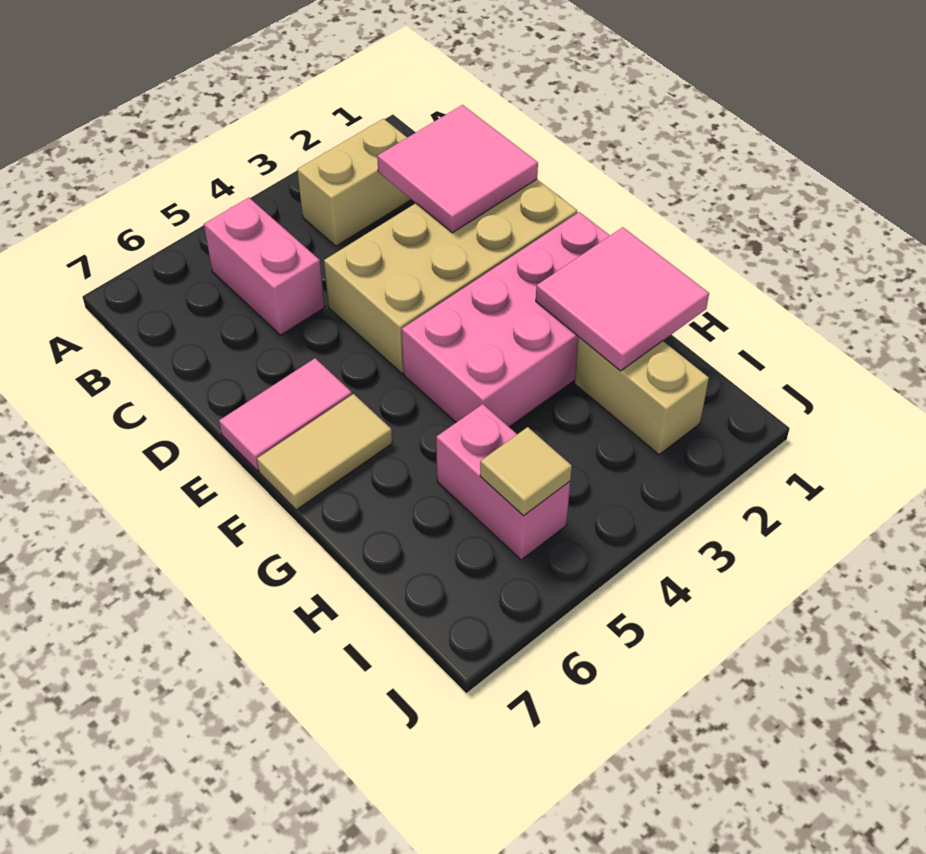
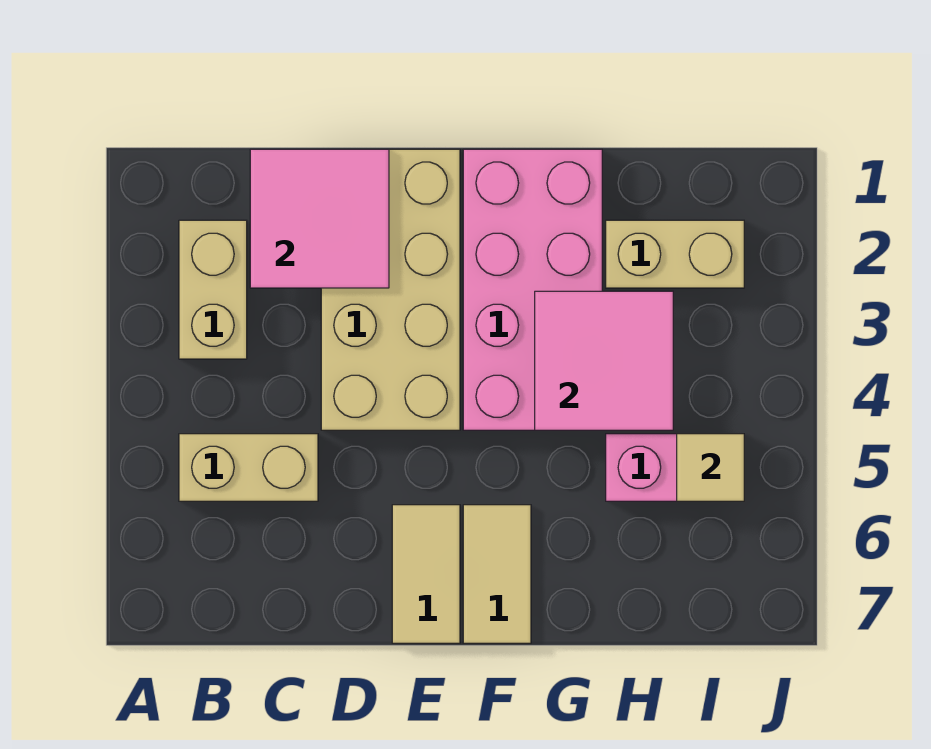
pink brick B5:C5 level 1 -> tan brick B5:C5 level 1
pink tile E6:E7 level 1 -> tan tile E6:E7 level 1
pink tile G1:H2 level 2 -> pink tile G3:H4 level 2

